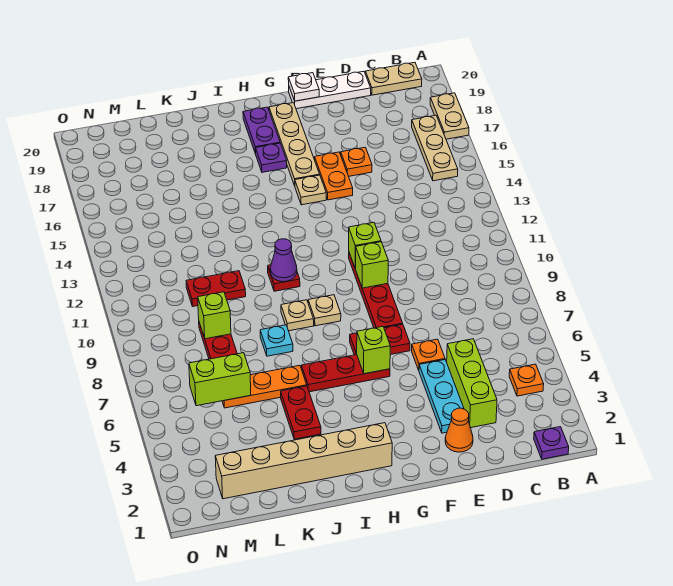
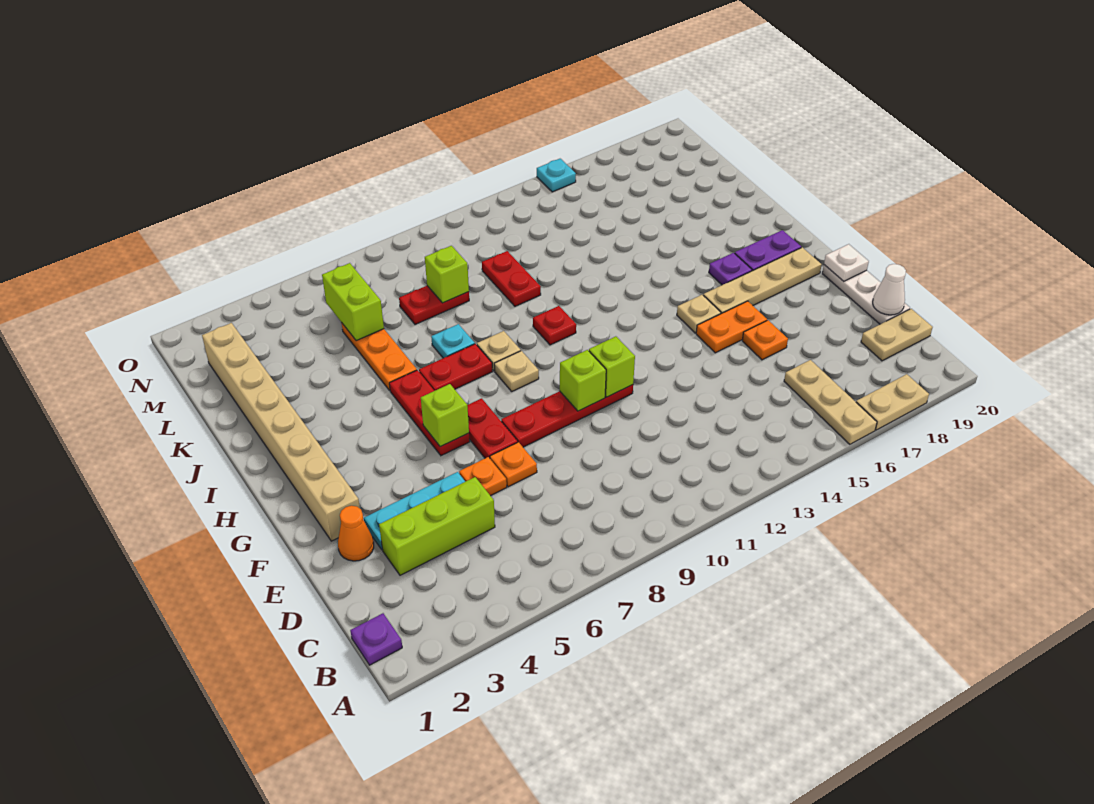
orange plate B4 level 1 -> orange plate E7 level 1
tan plate B15:B17 level 1 -> tan plate A16:C16 level 1
tan plate B20:C20 level 1 -> tan plate C19:C20 level 1
none -> white cone D20 level 2
tan brick H2:M2 level 1 -> tan brick F2:M2 level 1
purple cone I11 level 2 -> none
red plate J4:J5 level 1 -> red plate I7:I8 level 1
none -> cyan plate O15 level 1

